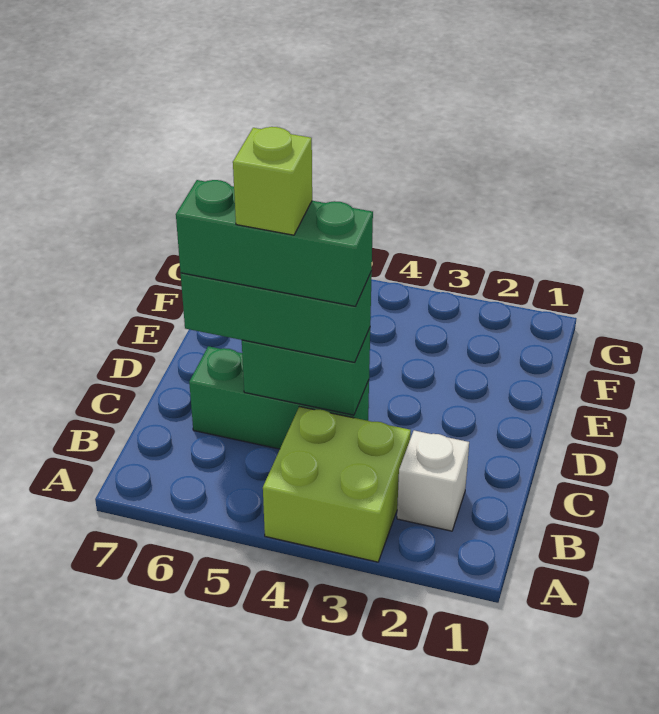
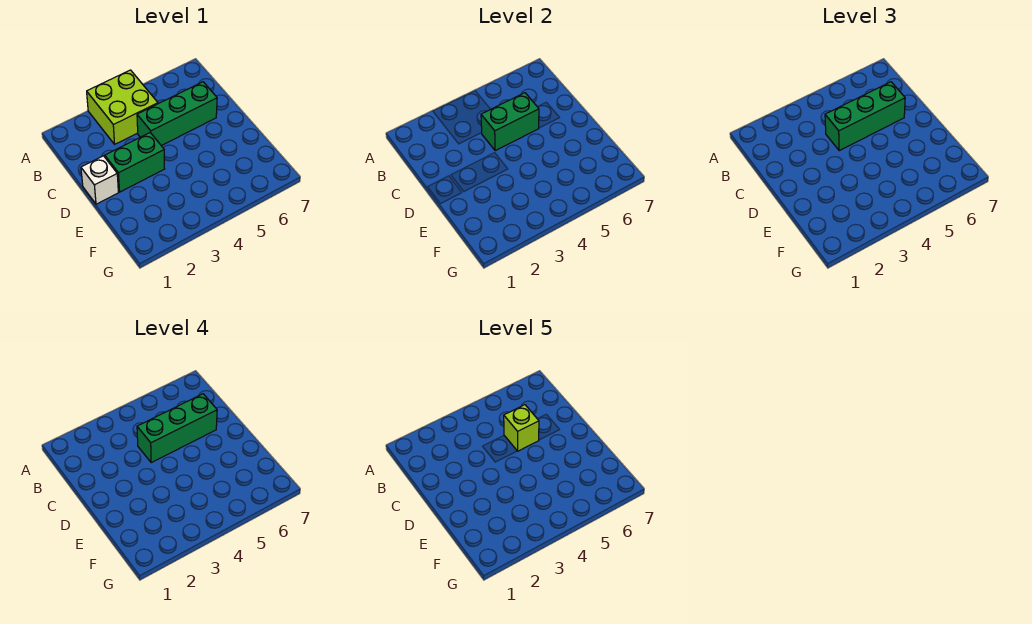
white brick B2 level 1 -> white brick D1 level 1
none -> green brick D2:D3 level 1

